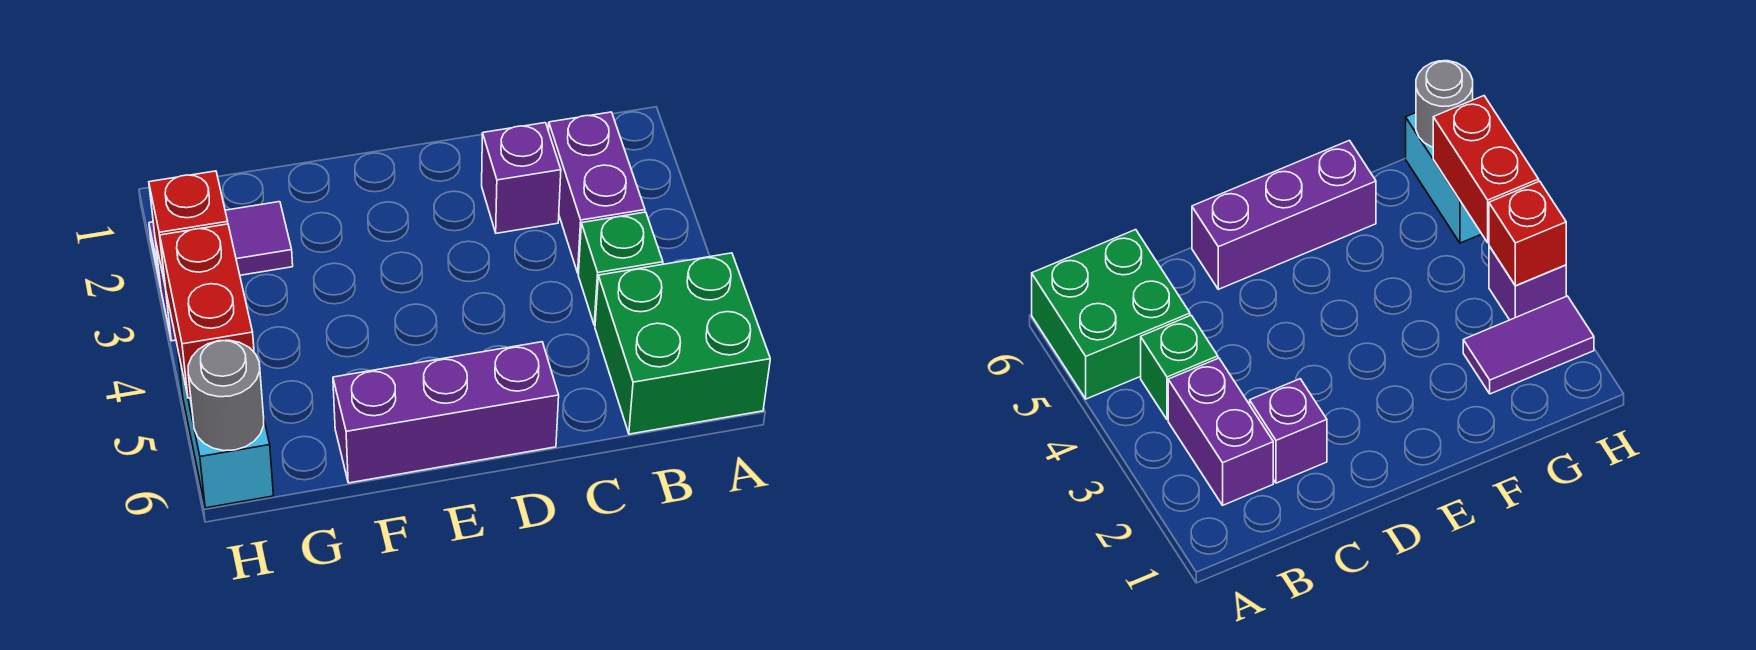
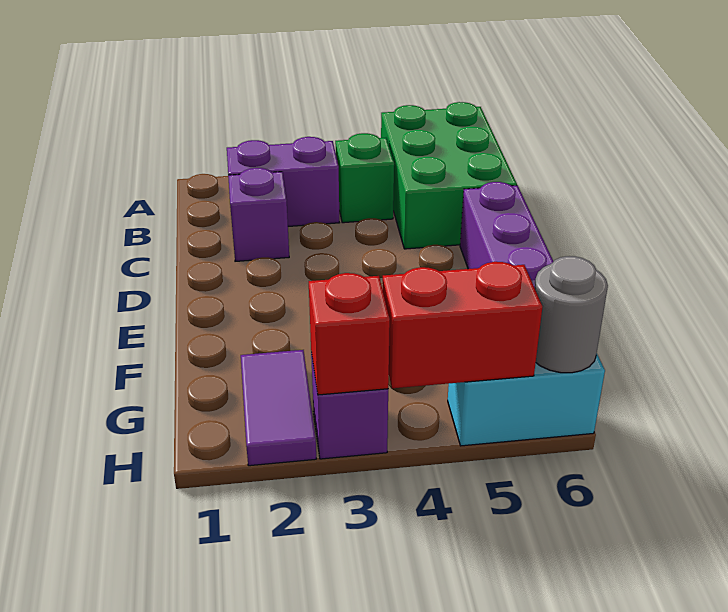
green brick A5:B6 level 1 -> green brick A5:C6 level 1

